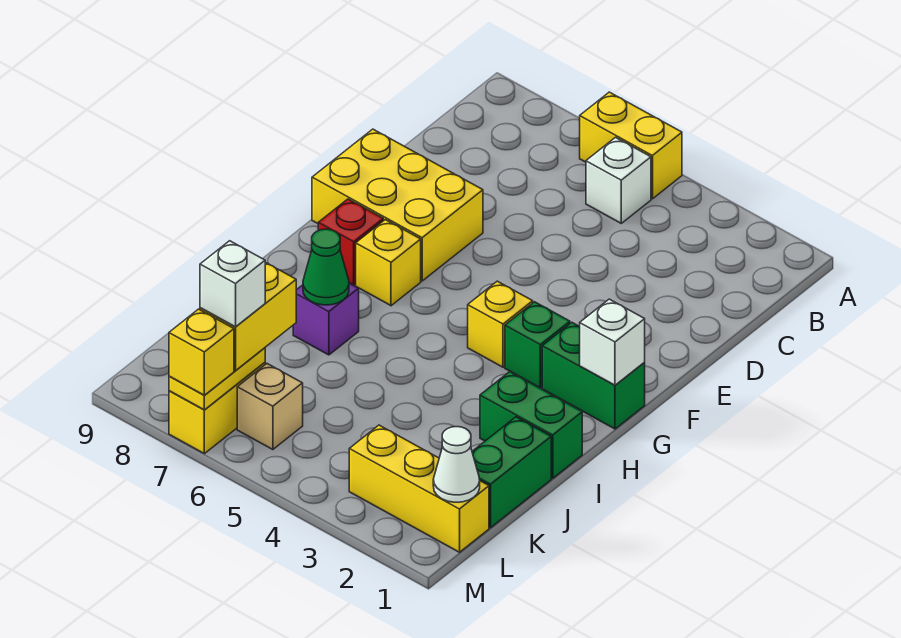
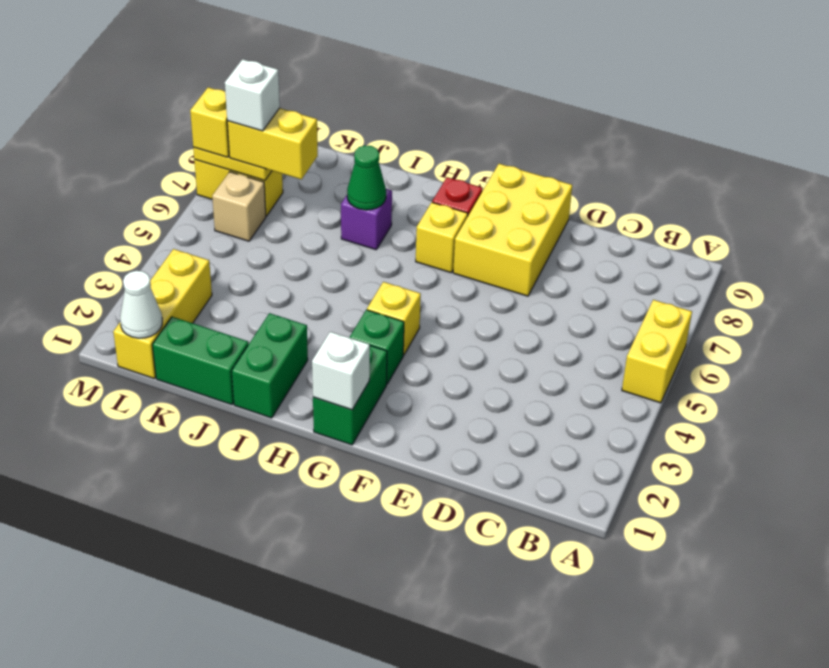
white brick B5 level 1 -> none

